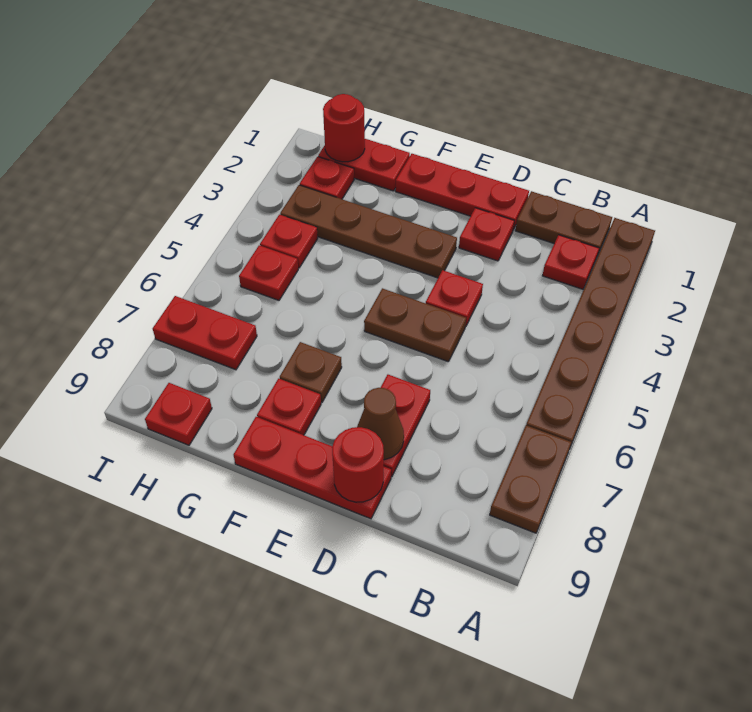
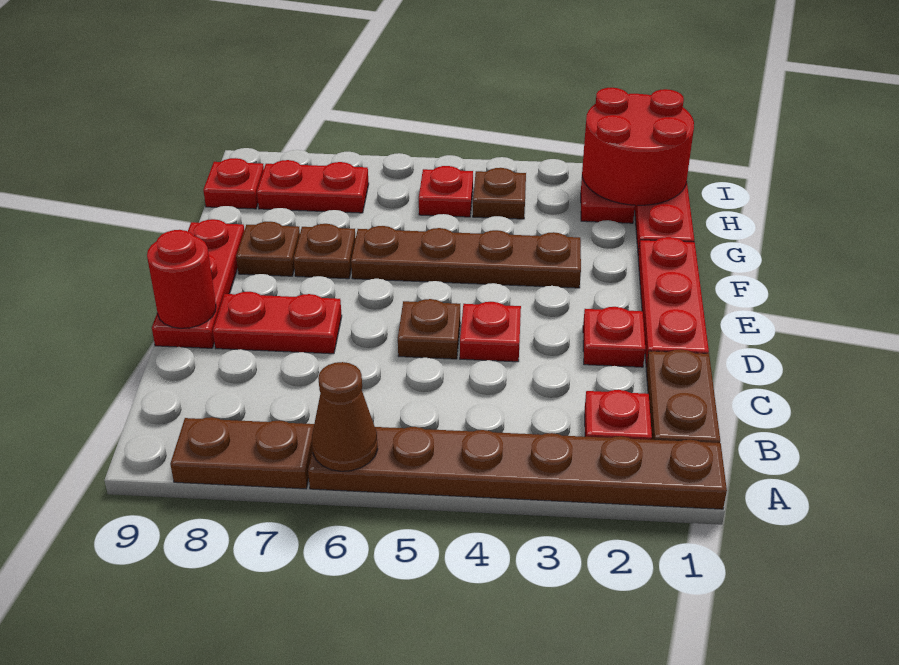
brown plate D5:E5 level 1 -> brown plate D5 level 1
brown cone D8 level 2 -> brown cone A6 level 2
brown plate E3:H3 level 1 -> brown plate F3:F6 level 1
red plate F8 level 1 -> brown plate F8 level 1
red round brick H1 level 2 -> red round brick H1:I2 level 2
red plate H4 level 1 -> brown plate H4 level 1
red plate H7:I7 level 1 -> red plate H7:H8 level 1

